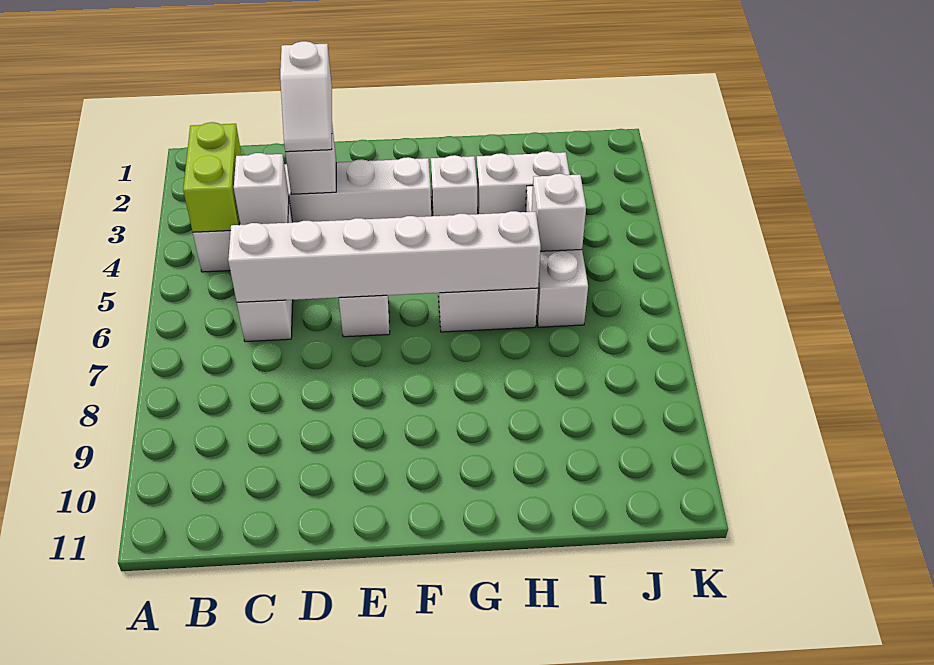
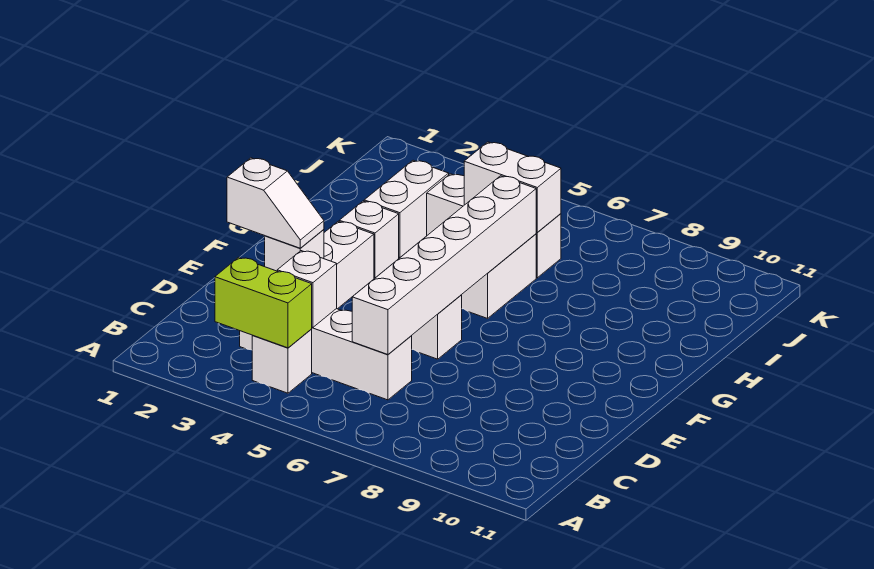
white brick I5 level 2 -> white brick I5:I6 level 2

